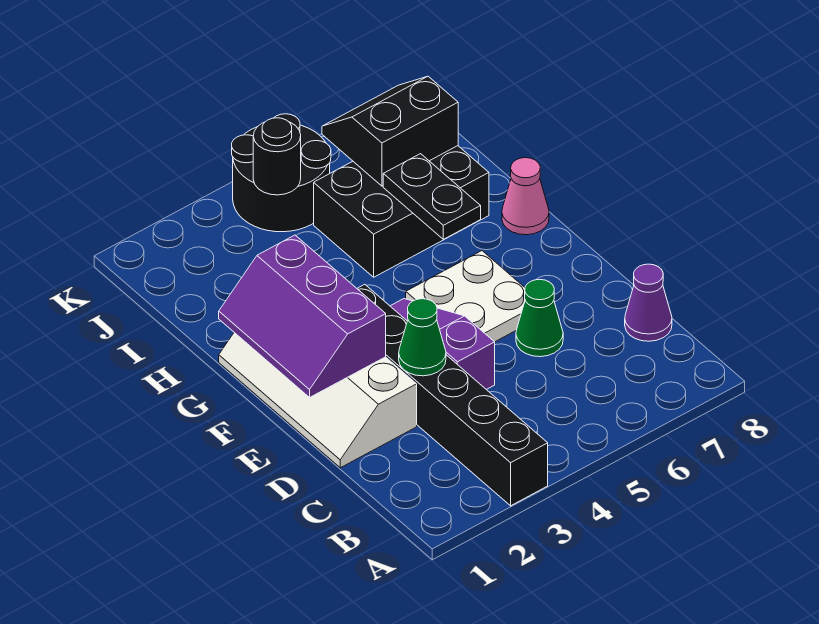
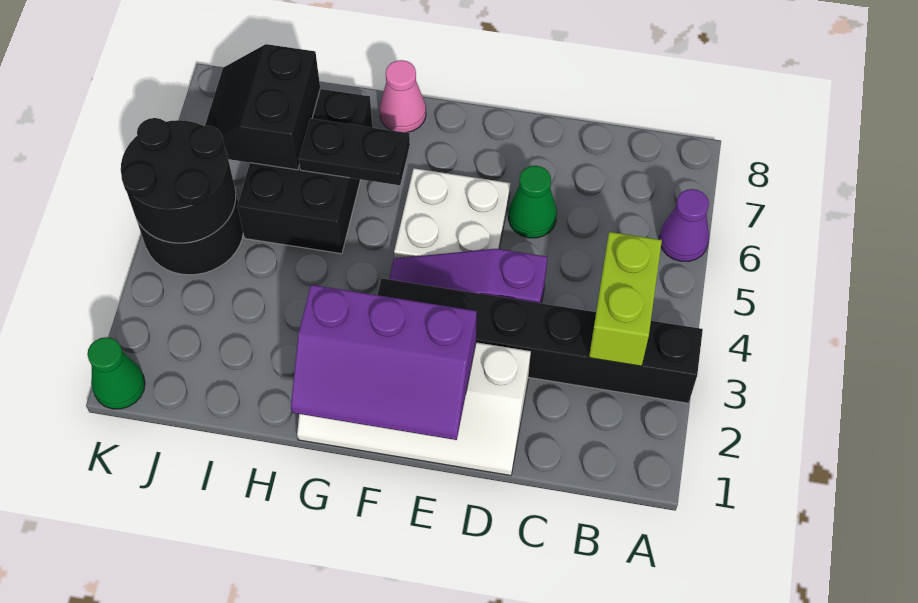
none -> lime brick B3:B4 level 2
purple cone C8 level 1 -> purple cone A6 level 1
green cone D3 level 2 -> green cone K1 level 1
black round brick J4 level 2 -> black round brick J4:K5 level 2

